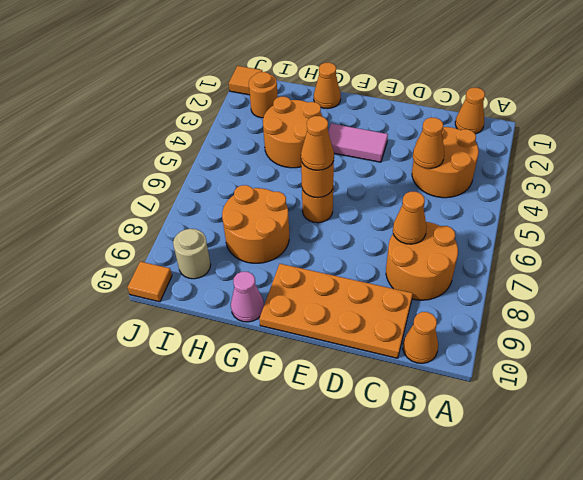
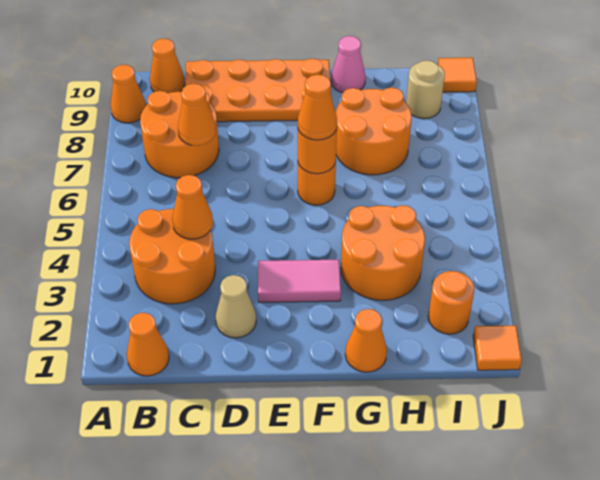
none -> orange cone A9 level 1
none -> tan cone D2 level 1

